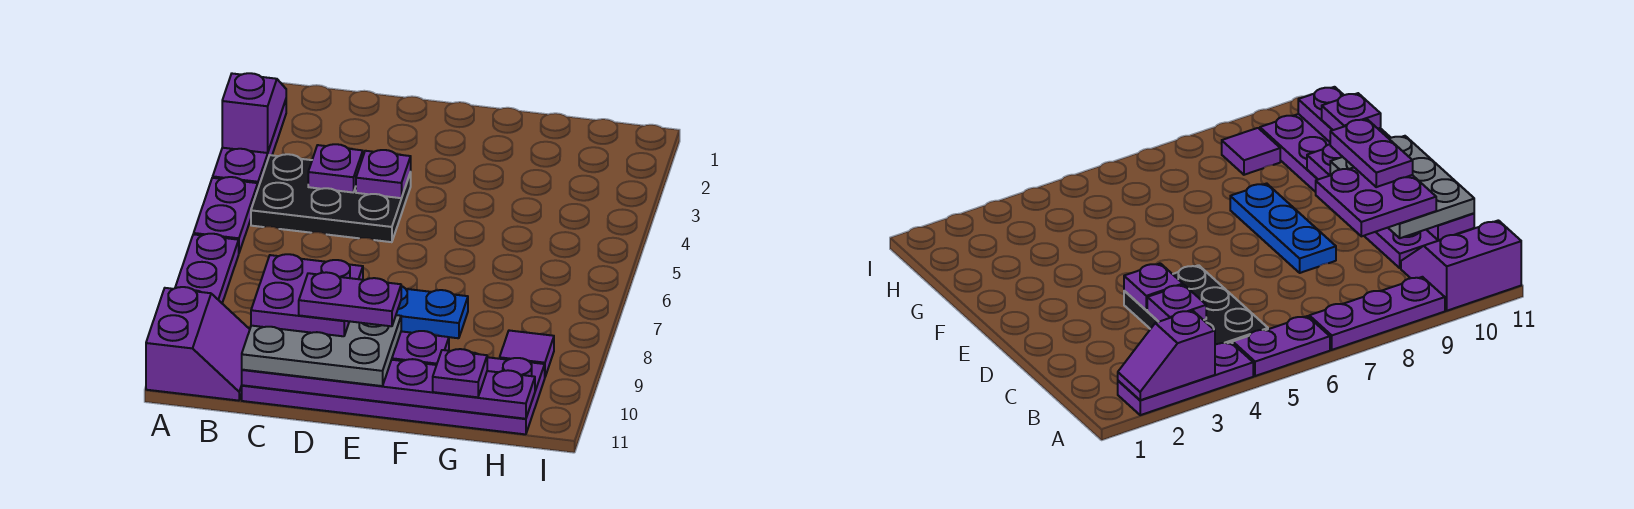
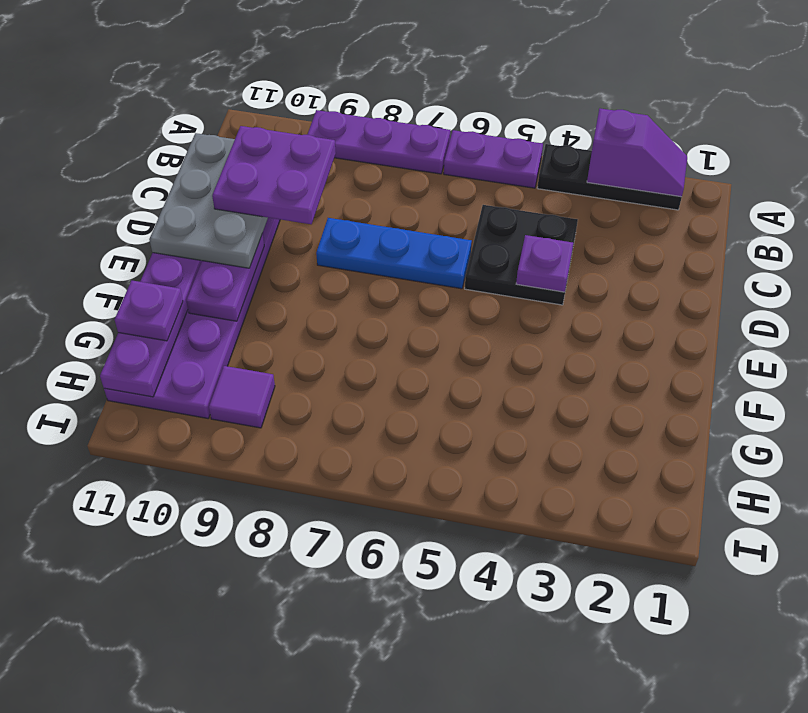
purple plate A2:A4 level 1 -> black plate A2:A4 level 1
purple slope A10:B11 level 1 top A -> none
black plate B4:D5 level 1 -> black plate C4:D5 level 1
purple plate C4 level 2 -> none
blue plate D8:F8 level 1 -> blue plate D6:D8 level 1
purple plate D10:E10 level 5 -> none

